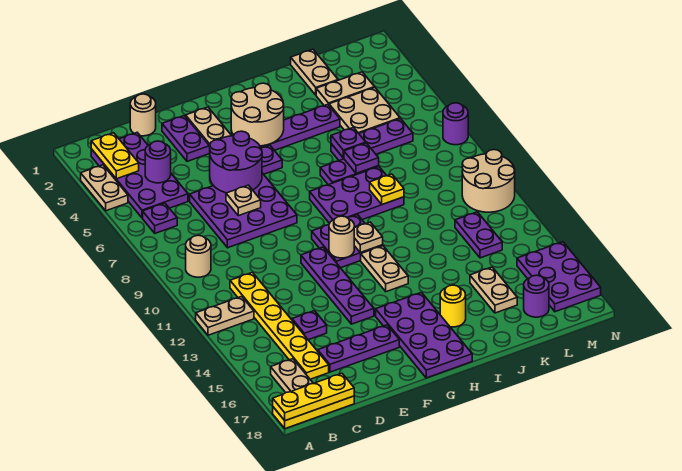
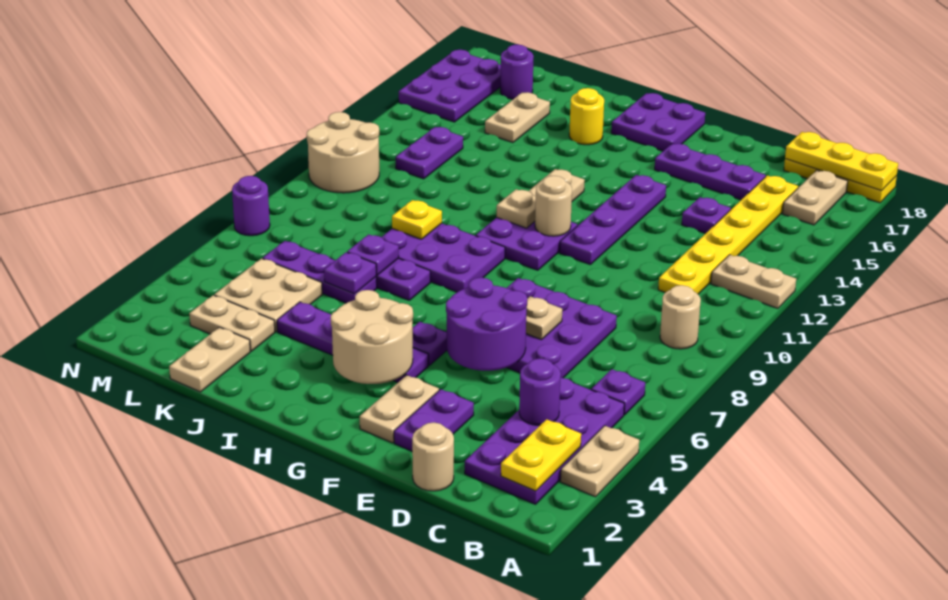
purple plate G15:H18 level 1 -> purple plate G17:H18 level 1

